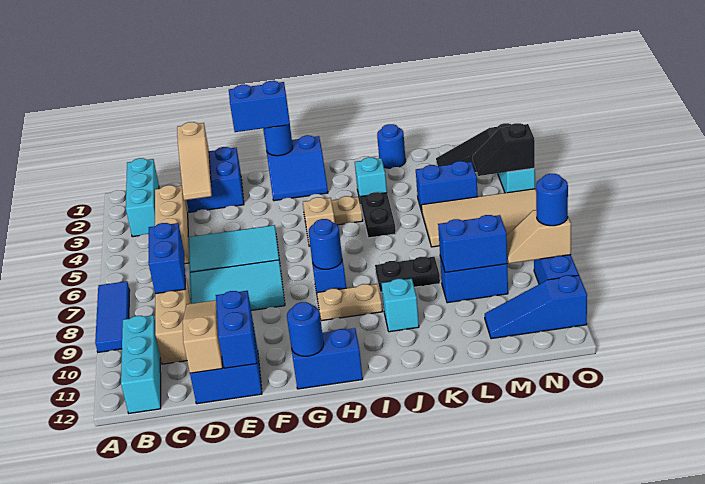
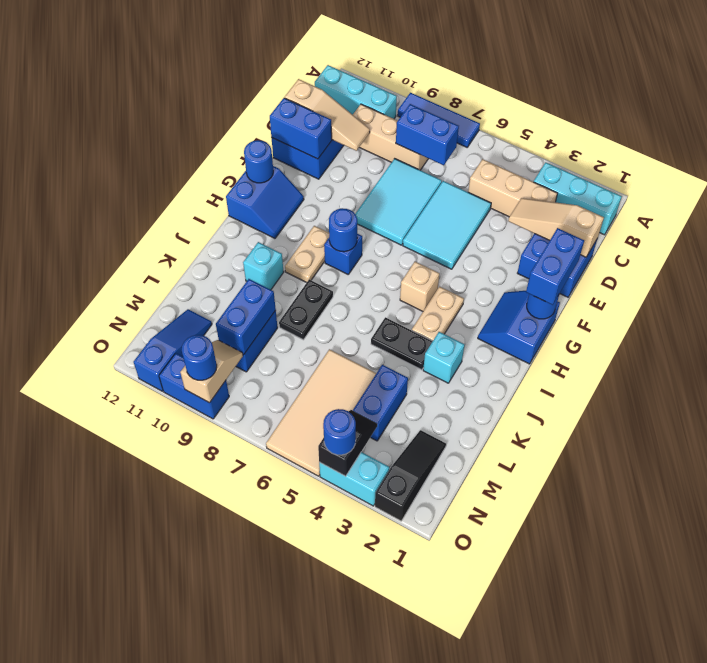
blue round brick K1 level 1 -> blue round brick O4 level 3

